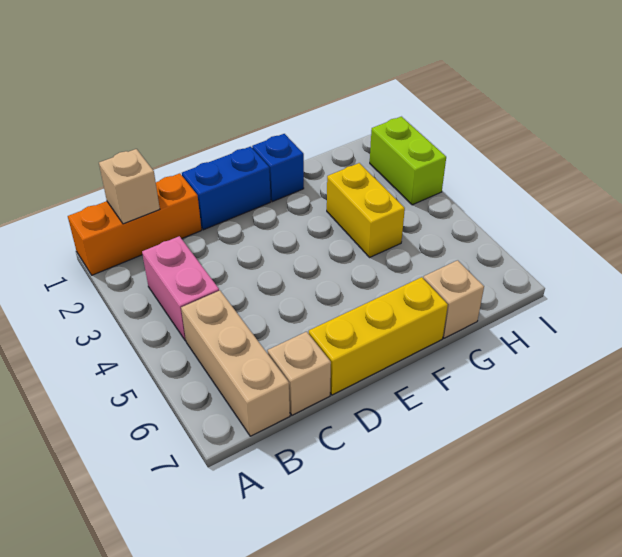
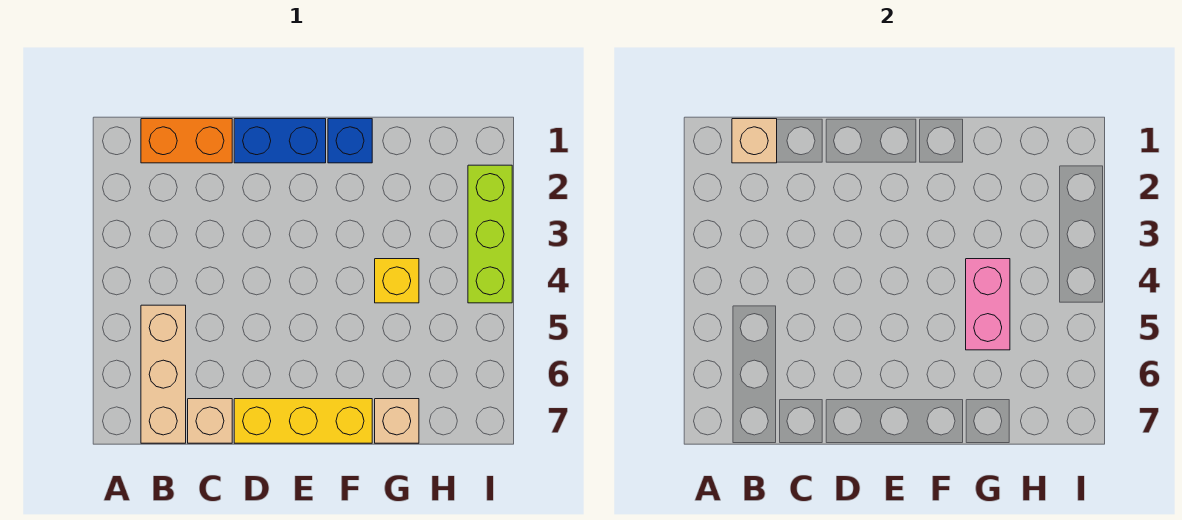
orange brick A1:C1 level 1 -> orange brick B1:C1 level 1
pink brick B3:B4 level 1 -> pink brick G4:G5 level 2
yellow brick G3:G4 level 1 -> yellow brick G4 level 1
lime brick I2:I3 level 1 -> lime brick I2:I4 level 1

